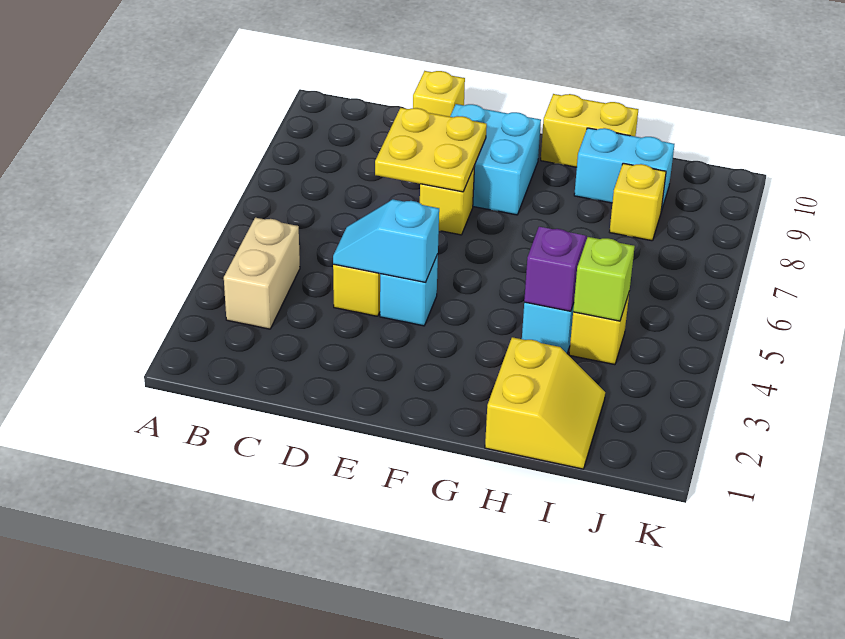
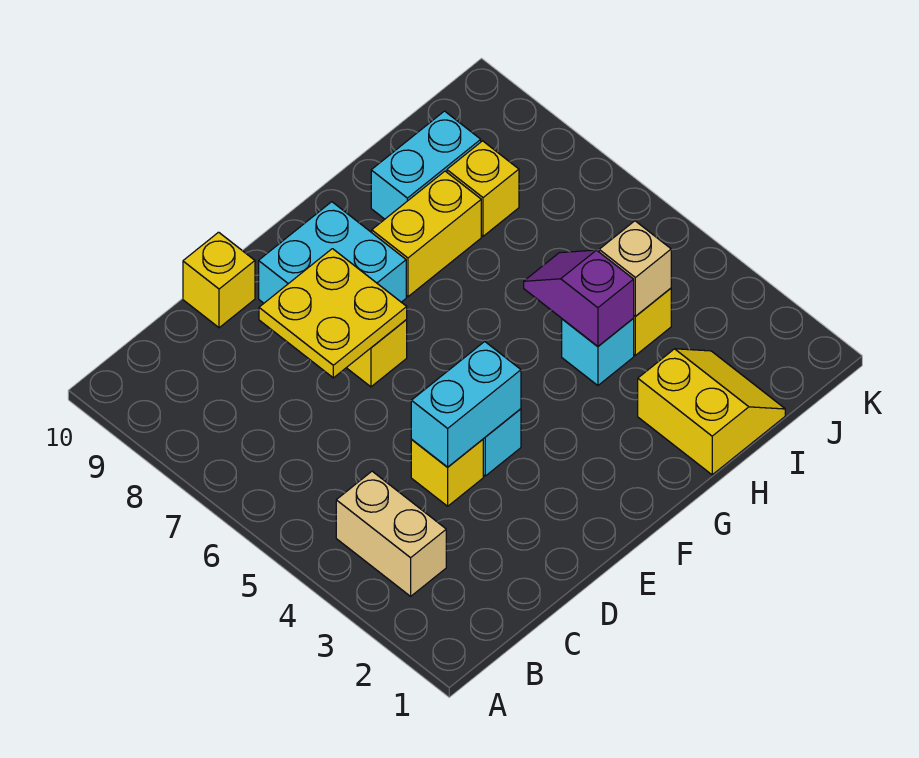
cyan slope D4:E4 level 2 top E -> cyan brick D4:E4 level 2
yellow brick G10:H10 level 1 -> yellow brick G8:H8 level 1
lime brick I4 level 2 -> tan brick I4 level 2

